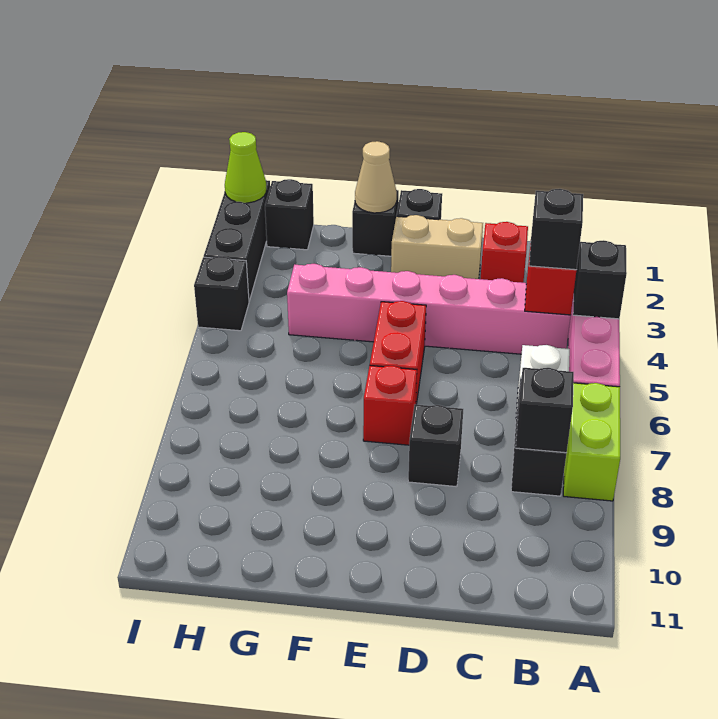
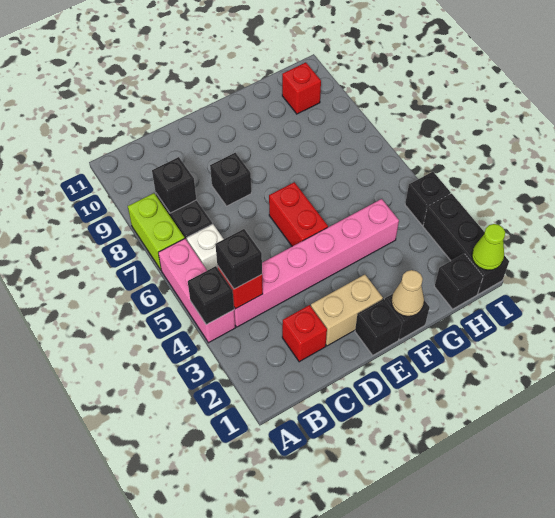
red brick E7 level 1 -> red brick H10 level 1

